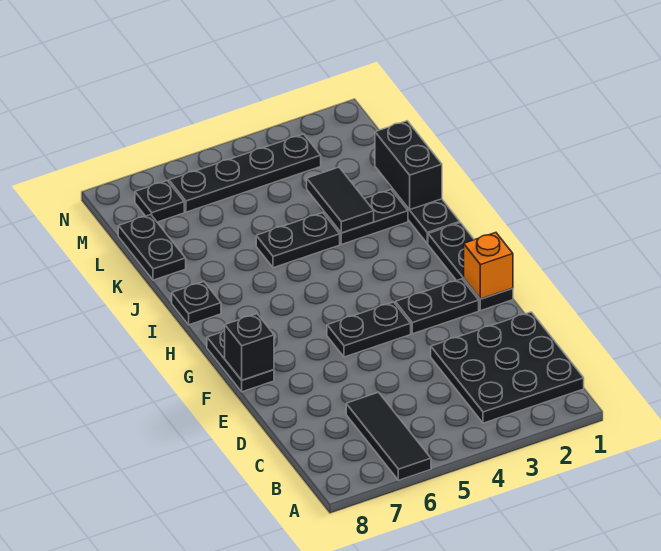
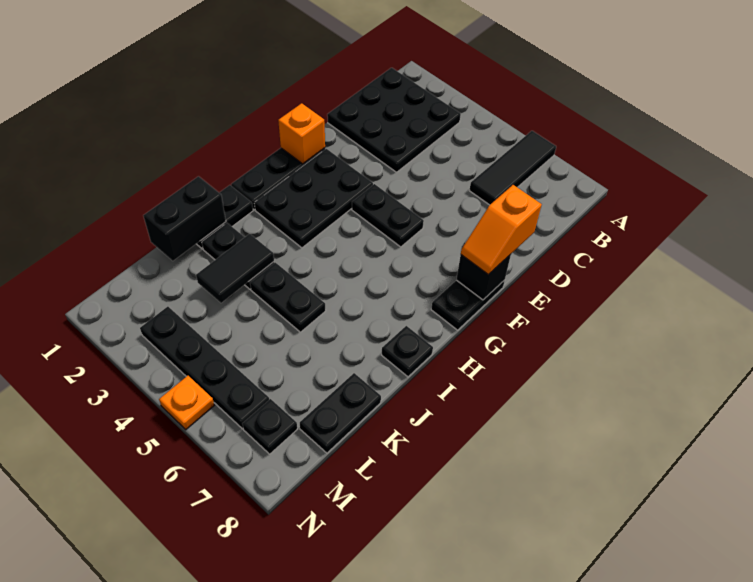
none -> orange slope E8:F8 level 3 top E
black plate F2:F3 level 1 -> black plate F2:H3 level 1
none -> orange plate N5 level 1

